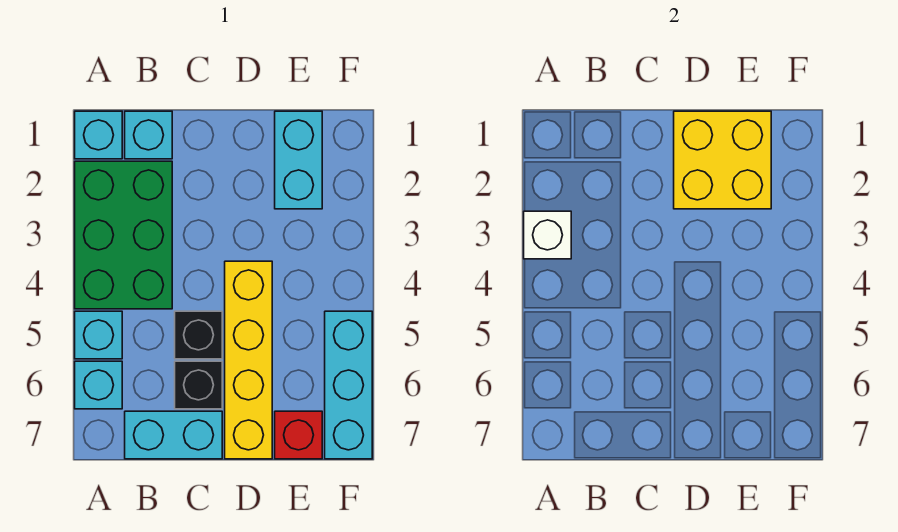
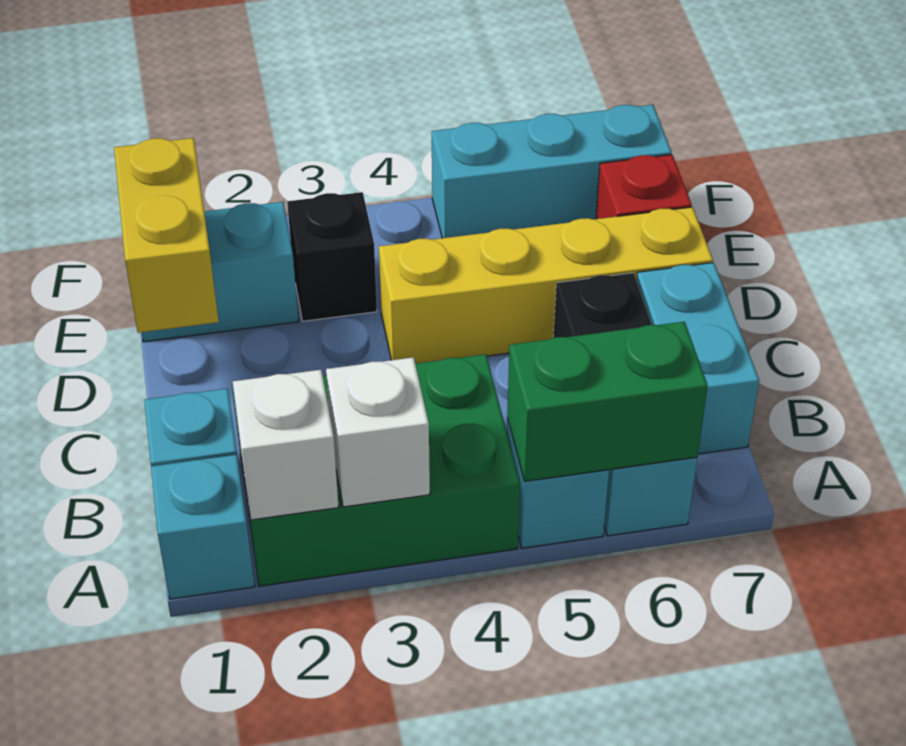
none -> white brick A2 level 2
none -> green brick A5:A6 level 2
black brick C5 level 1 -> black brick E3 level 1
yellow brick D1:E2 level 2 -> yellow brick D1:E1 level 2

